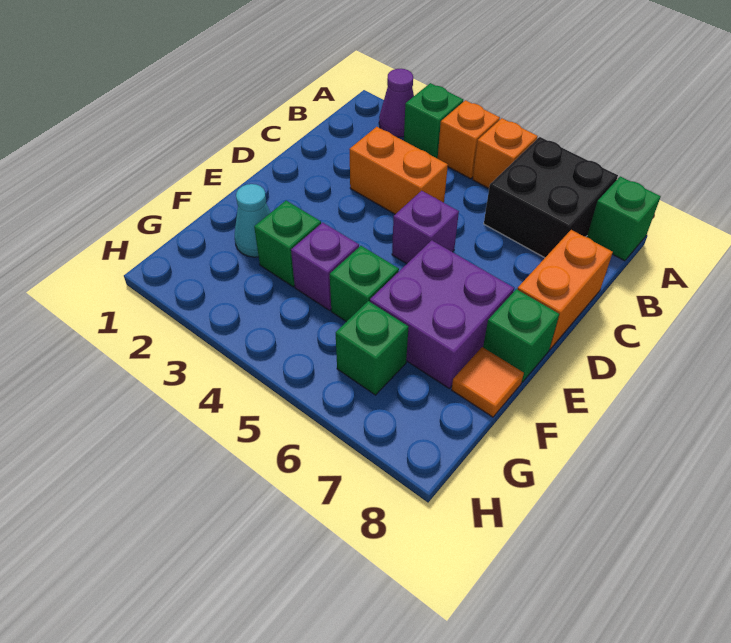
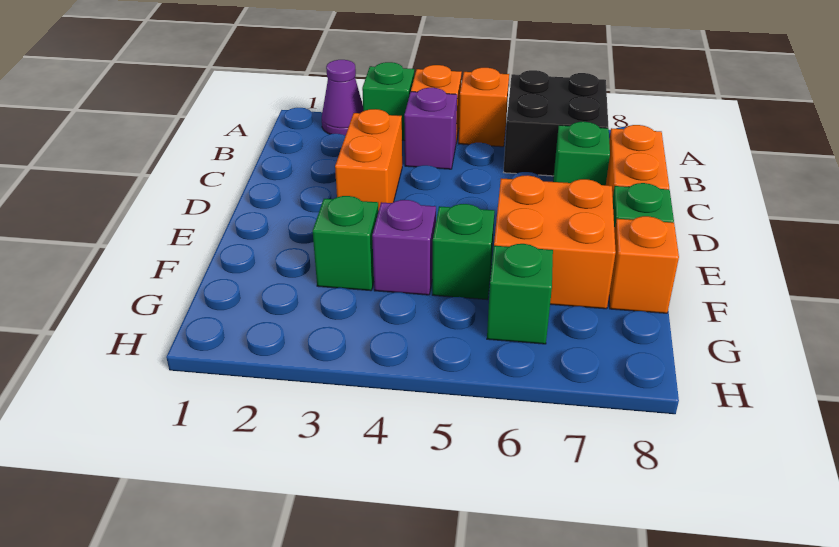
green brick A8 level 1 -> green brick C7 level 1
orange brick C3:C4 level 1 -> orange brick C3:D3 level 1
purple brick D5 level 1 -> purple brick B4 level 1
purple brick E6:F7 level 1 -> orange brick E6:F7 level 1
cyan cone F2 level 1 -> none
orange tile F8 level 1 -> orange brick F8 level 1

